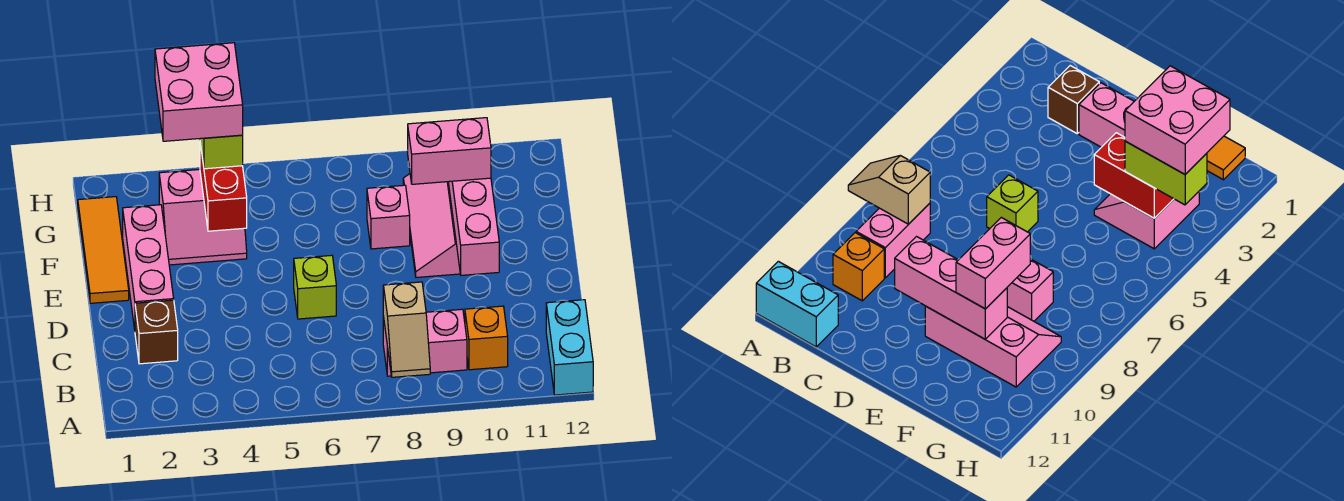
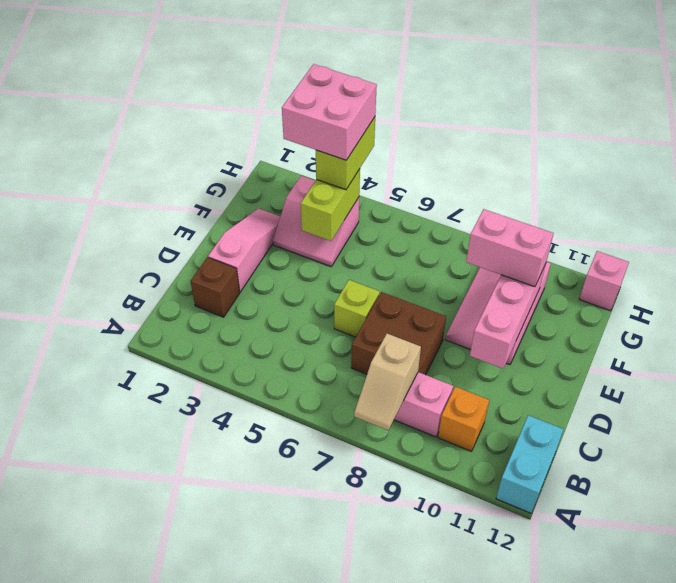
none -> brown brick C7:D8 level 1
pink brick D2:F2 level 1 -> pink slope D2:F2 level 1 top D
orange tile E1:G1 level 1 -> none
red brick F4:G4 level 2 -> lime brick F4:G4 level 2
pink brick F8 level 1 -> pink brick H12 level 1

